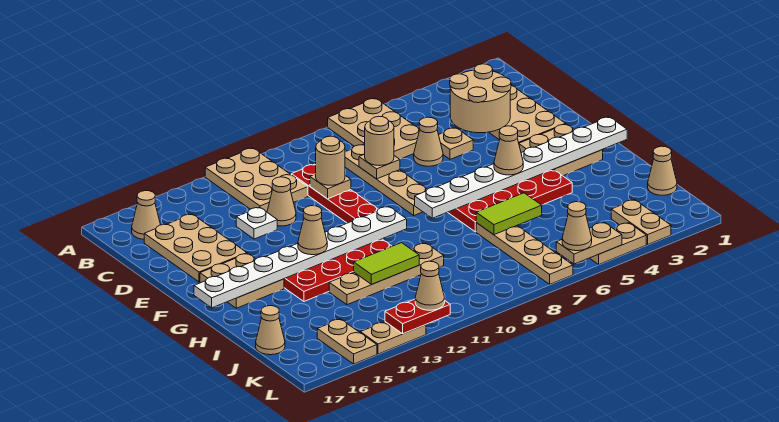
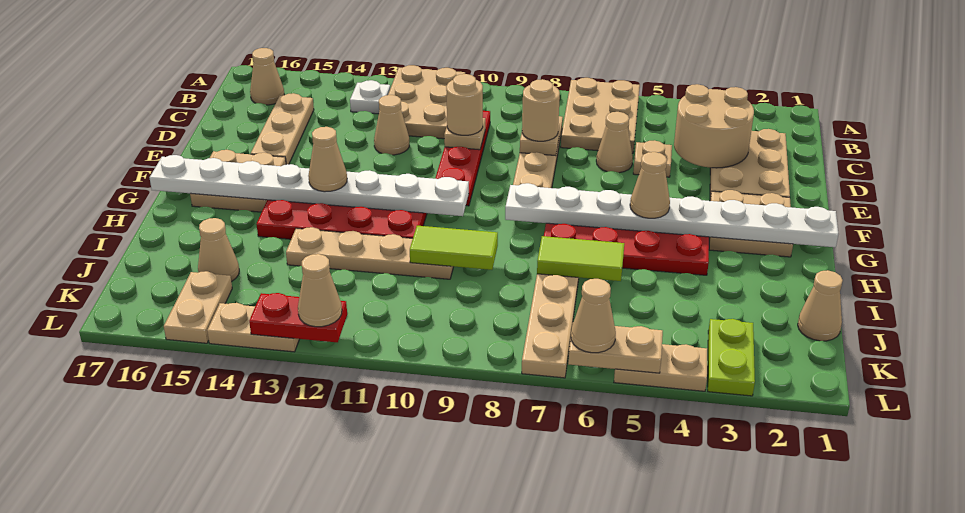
tan plate C15:E16 level 1 -> tan plate C15:E15 level 1
white plate D13 level 1 -> white plate B13 level 1
lime tile I11:I12 level 2 -> lime tile I9:I10 level 2
tan cone J17 level 1 -> tan cone J15 level 1
tan plate K3:L3 level 1 -> lime plate K3:L3 level 1

